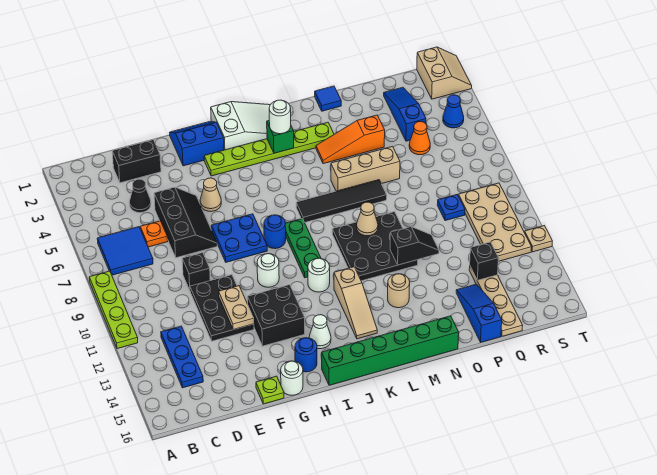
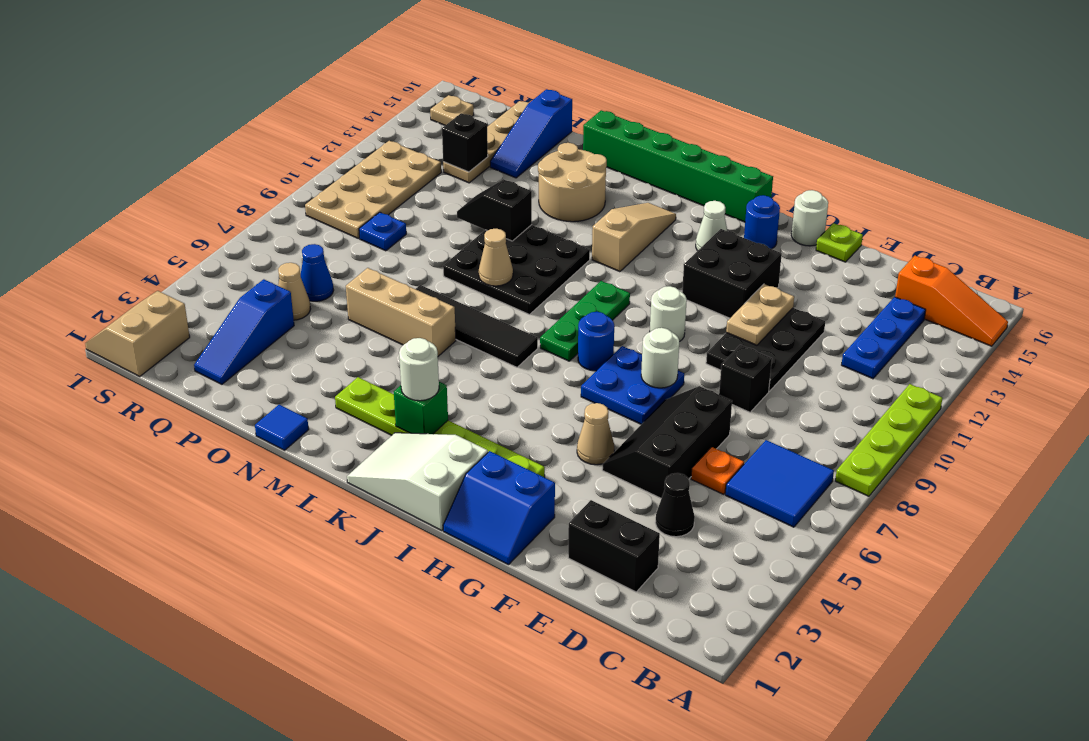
white round brick J11 level 1 -> white round brick G8 level 2
orange slope M4:O4 level 1 top O -> orange slope A15:C15 level 1 top C
tan round brick M13 level 1 -> tan round brick M13:N14 level 1
orange cone Q5 level 1 -> tan cone Q5 level 1
blue cone S4 level 1 -> blue cone Q6 level 1
tan plate T12 level 1 -> tan plate S15 level 1

